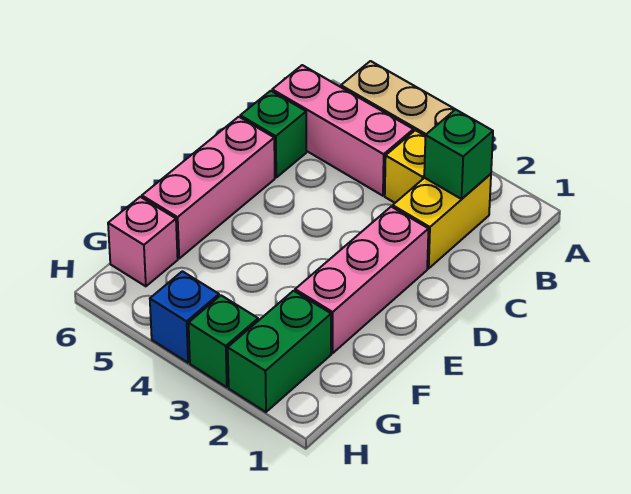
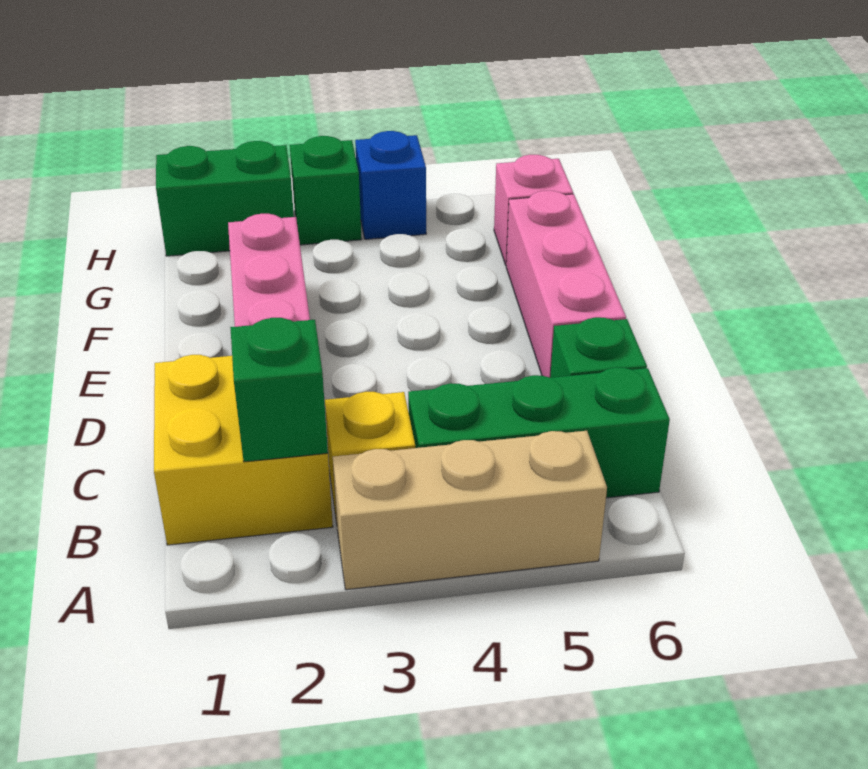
yellow brick B2:C2 level 1 -> yellow brick B1:C2 level 1
pink brick B4:B6 level 1 -> green brick B4:B6 level 1
green brick G2:H2 level 1 -> green brick H1:H2 level 1

